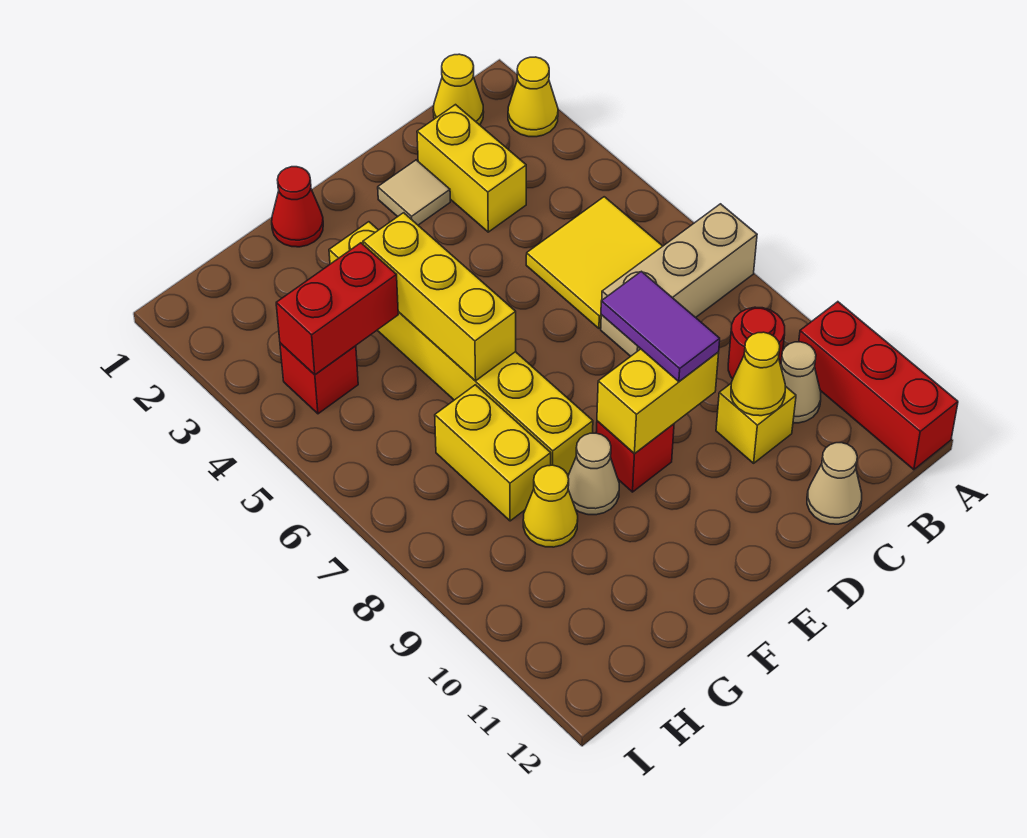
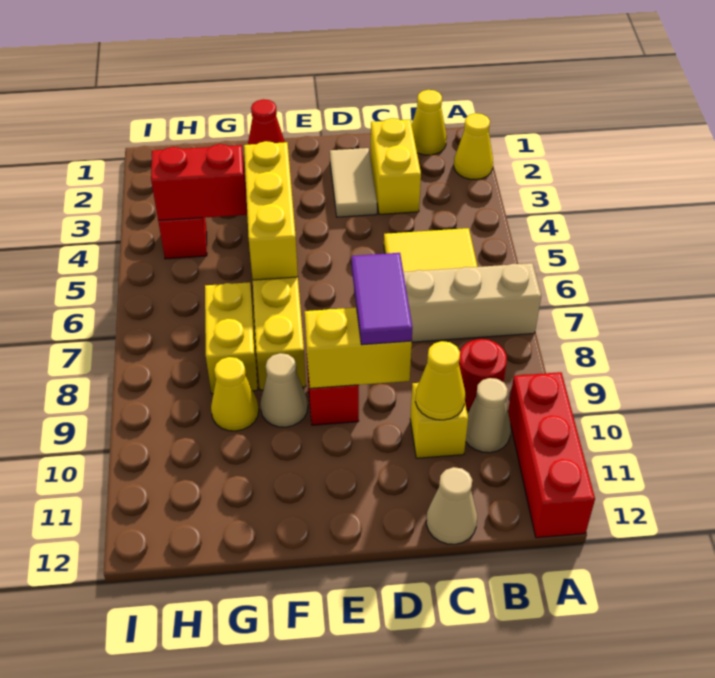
tan tile D2 level 1 -> tan tile D2:D3 level 1

